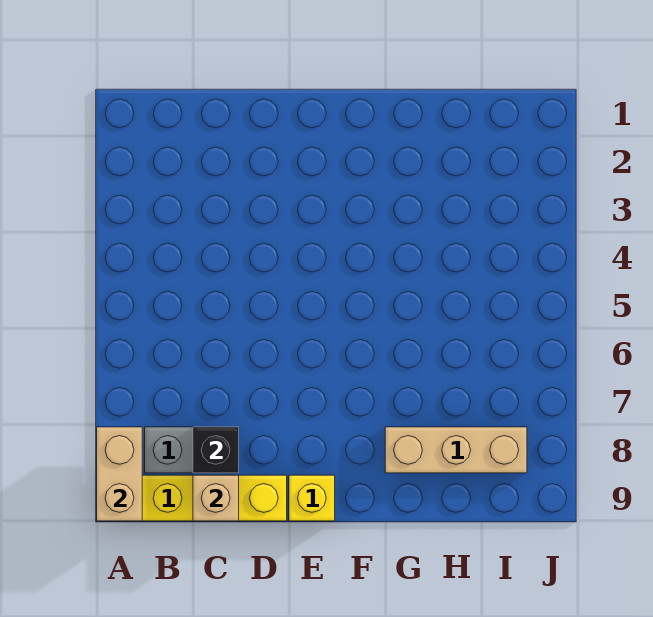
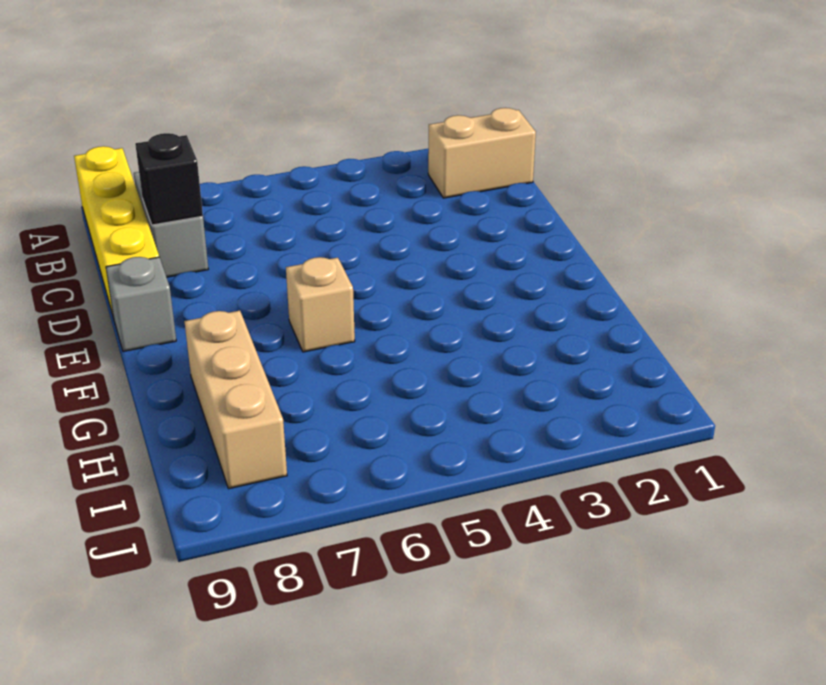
tan brick A8:A9 level 2 -> tan brick B1:B2 level 1
tan brick C9 level 2 -> tan brick F6 level 1
yellow brick E9 level 1 -> grey brick E9 level 1

